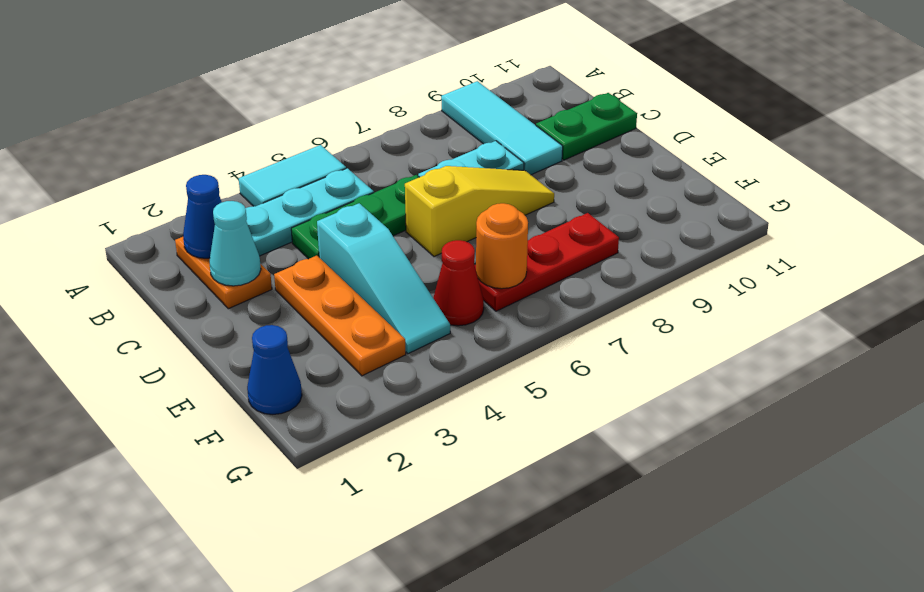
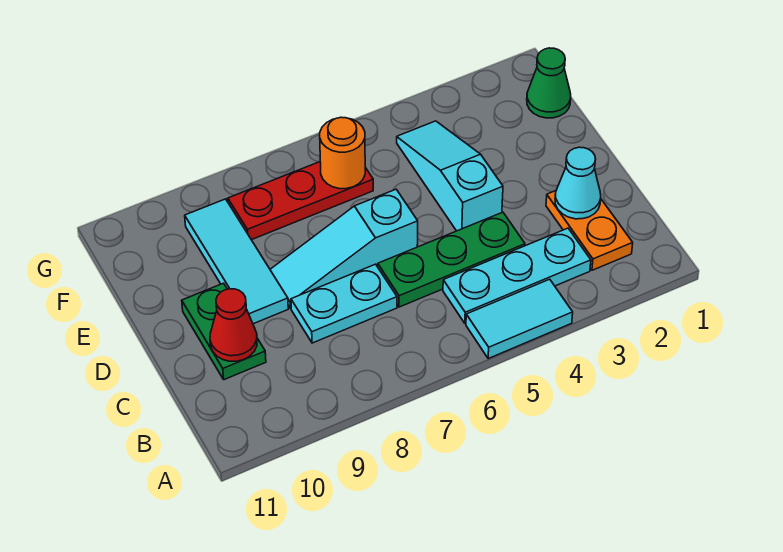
cyan tile A9:C9 level 1 -> cyan tile D9:F9 level 1
blue cone B2 level 2 -> none
green plate C10:C11 level 1 -> green plate C10:D10 level 1
orange plate D3:F3 level 1 -> none
yellow slope D6:D8 level 1 top 6 -> cyan slope D6:D8 level 1 top 6
blue cone F1 level 1 -> green cone F1 level 1
red cone F5 level 1 -> red cone C10 level 2

